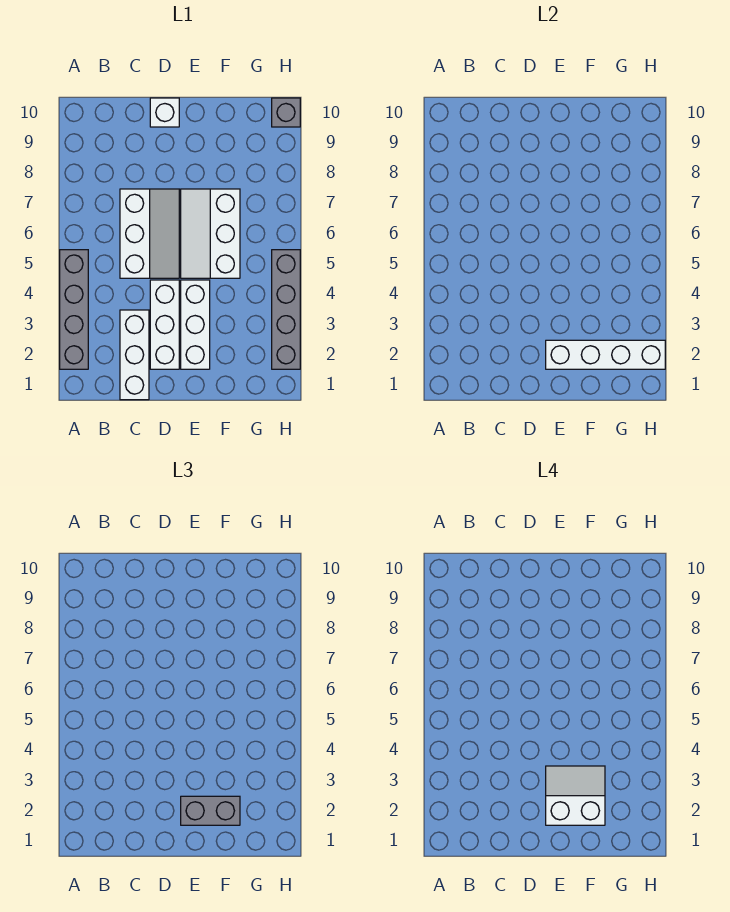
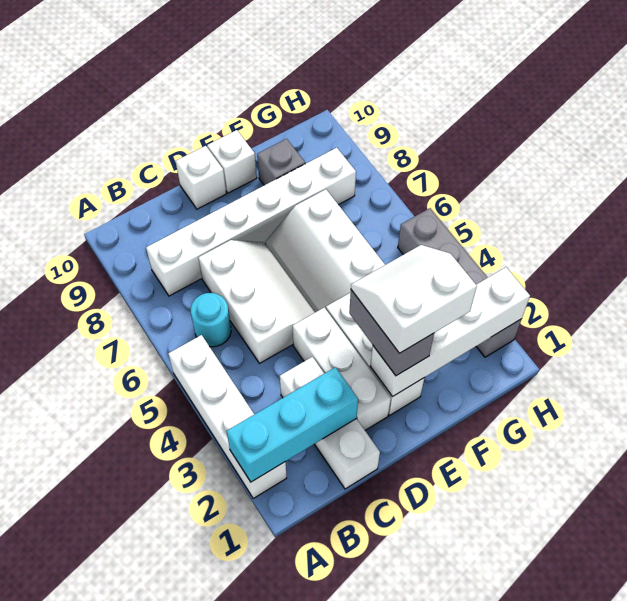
grey brick A2:A5 level 1 -> white brick A2:A5 level 1
none -> cyan brick A2:C2 level 2
none -> cyan round brick B6 level 1
none -> white brick B8:G8 level 1
grey brick E2:F2 level 3 -> grey brick E2:E3 level 3
none -> white brick E10 level 1
grey brick H10 level 1 -> grey brick F9 level 1

